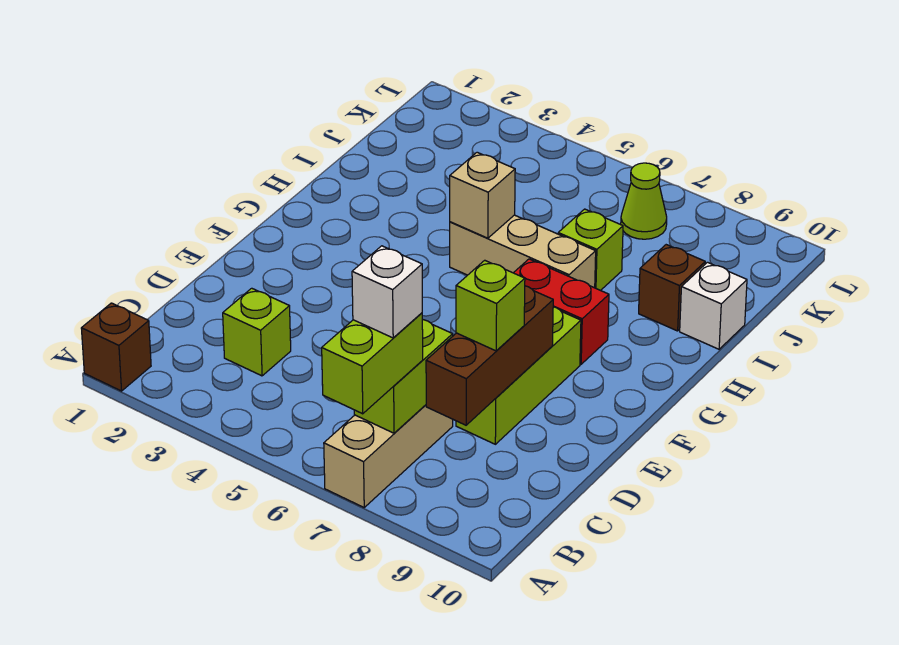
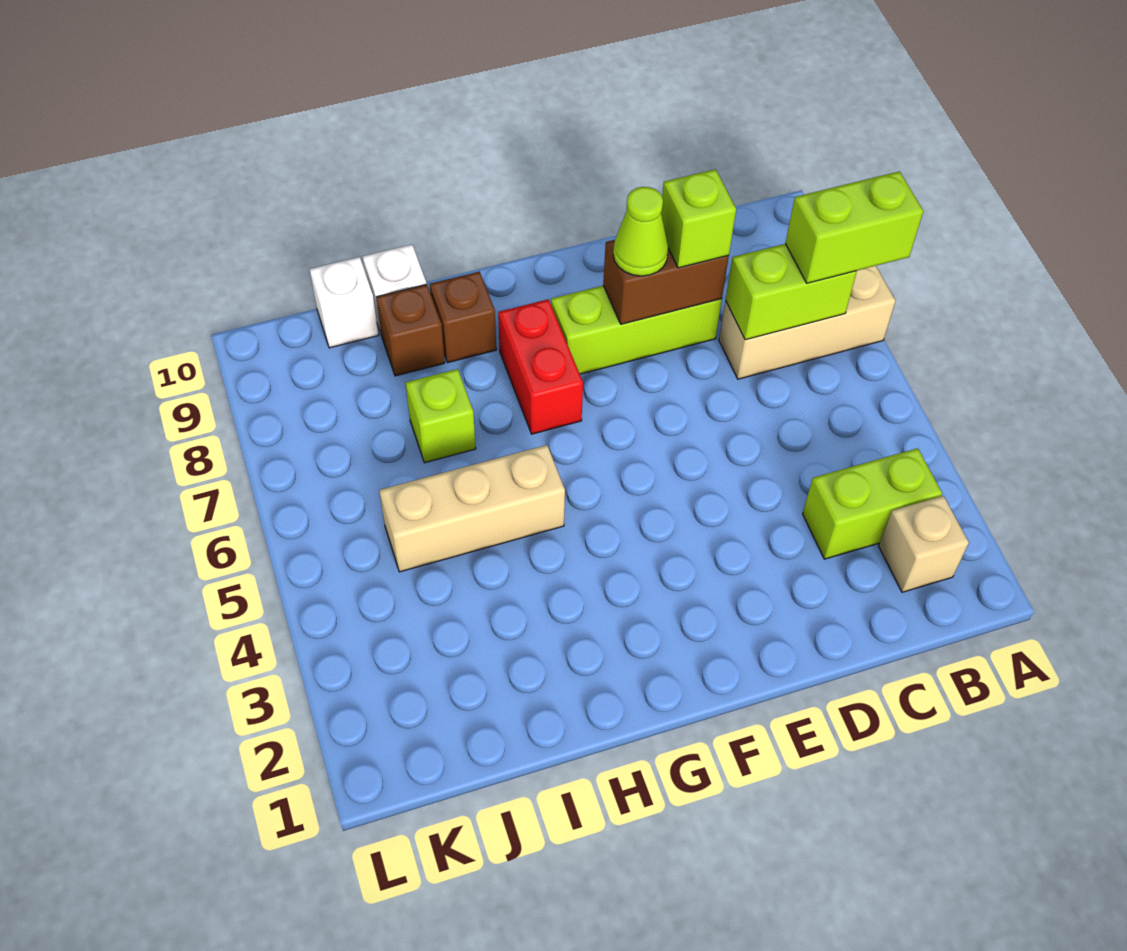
brown brick A1 level 1 -> brown brick H9 level 1
white brick B7 level 4 -> white brick J10 level 1
lime brick C3 level 1 -> lime brick B3:C3 level 1
brown brick C8:E8 level 2 -> brown brick D8:E8 level 2
tan brick H5:H7 level 1 -> tan brick H5:J5 level 1
tan brick H5 level 2 -> tan brick B2 level 1
lime cone K7 level 1 -> lime cone E8 level 3

